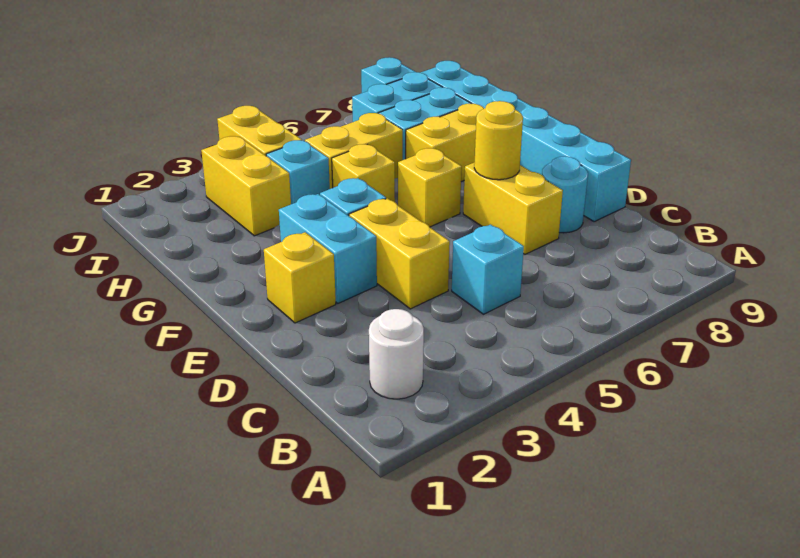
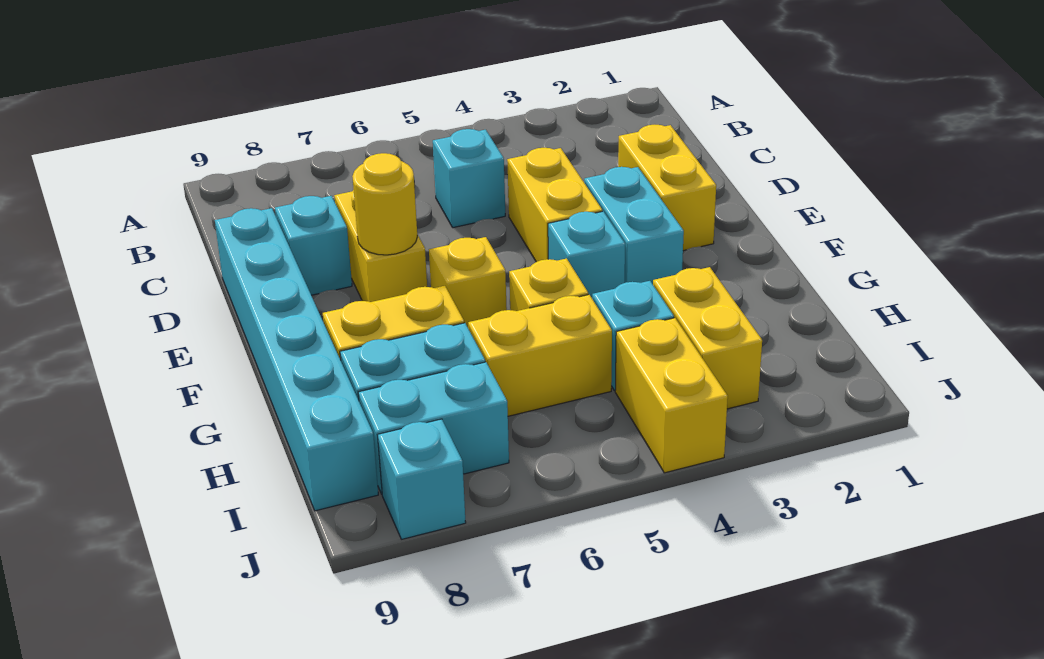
white round brick B2 level 1 -> none
cyan round brick D8 level 1 -> cyan brick D8 level 1
yellow brick E2 level 1 -> yellow brick D2:E2 level 1

